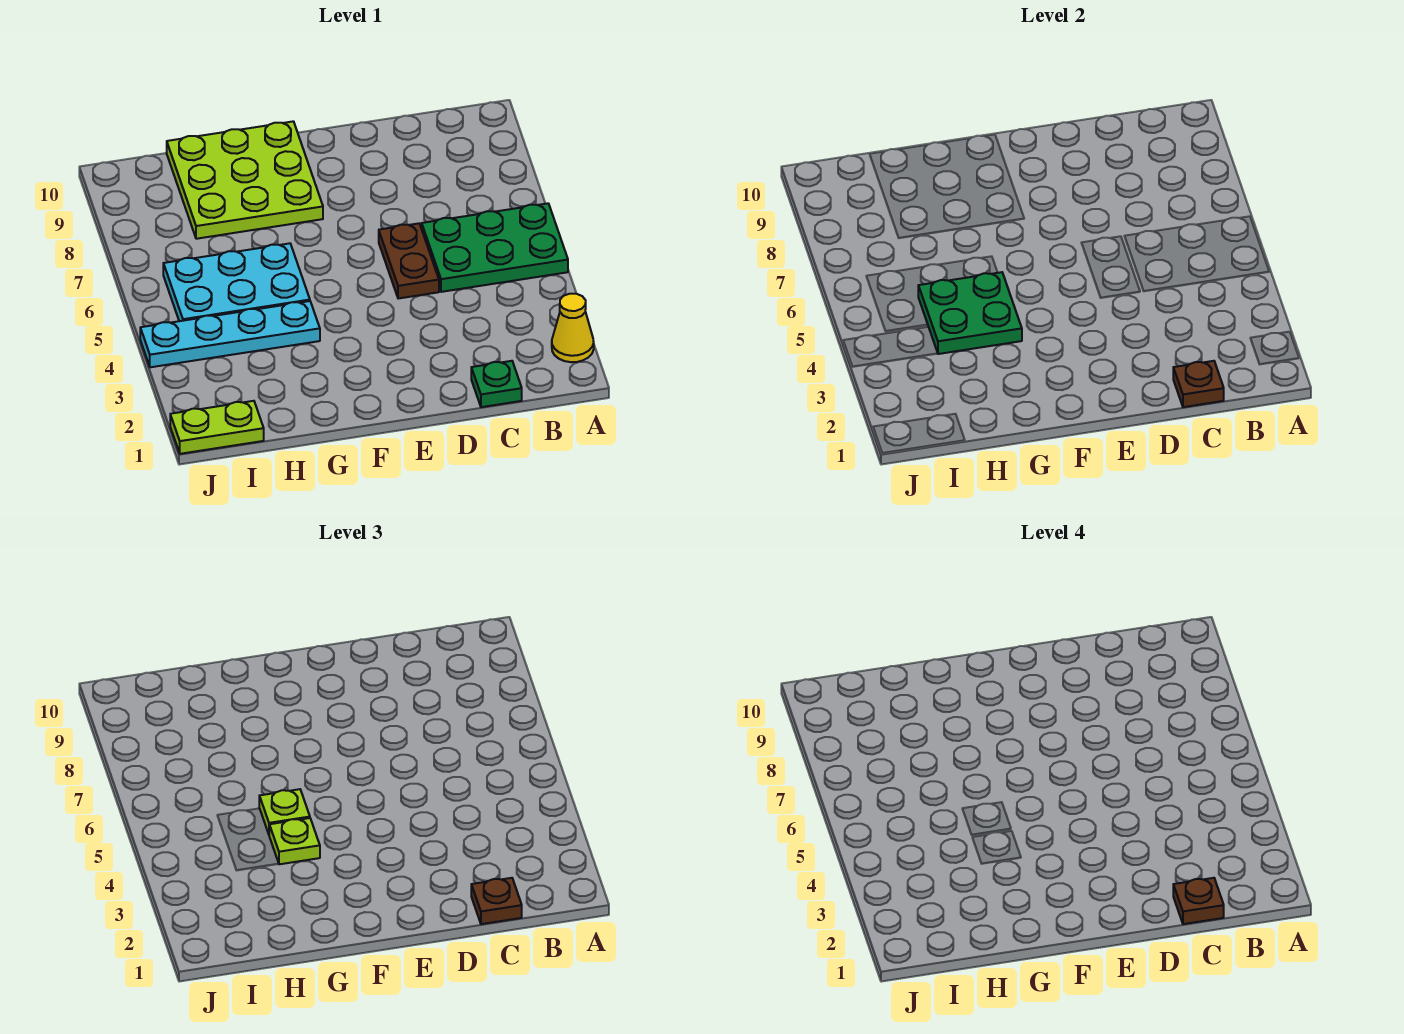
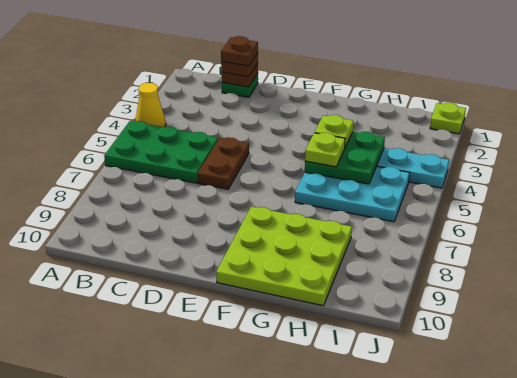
yellow cone A2 level 1 -> yellow cone A4 level 1
lime plate I1:J1 level 1 -> lime plate J1 level 1

